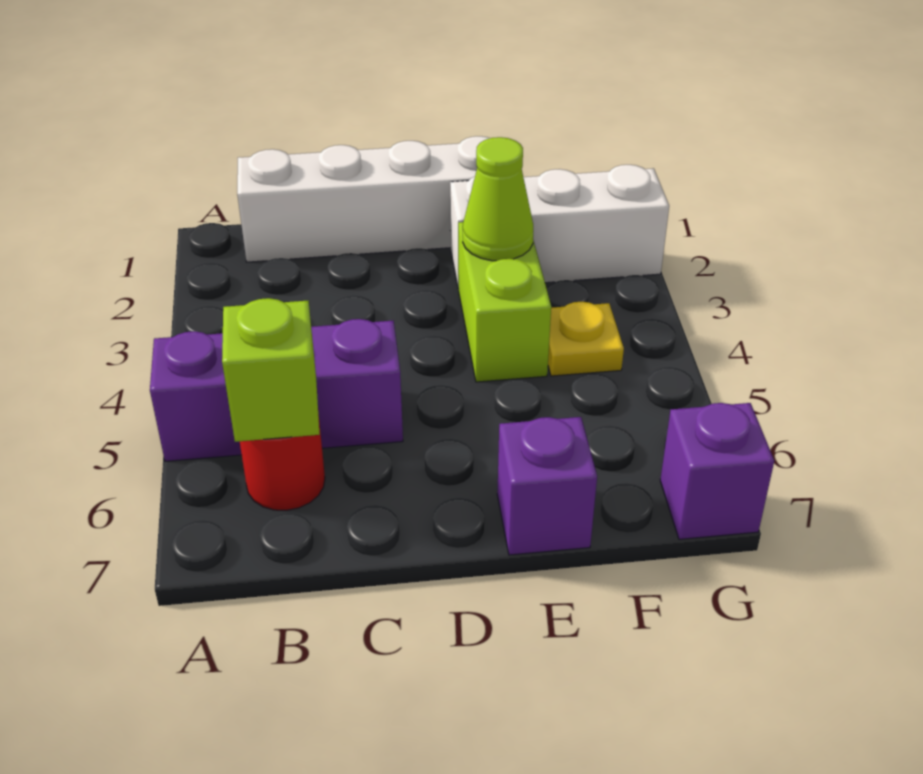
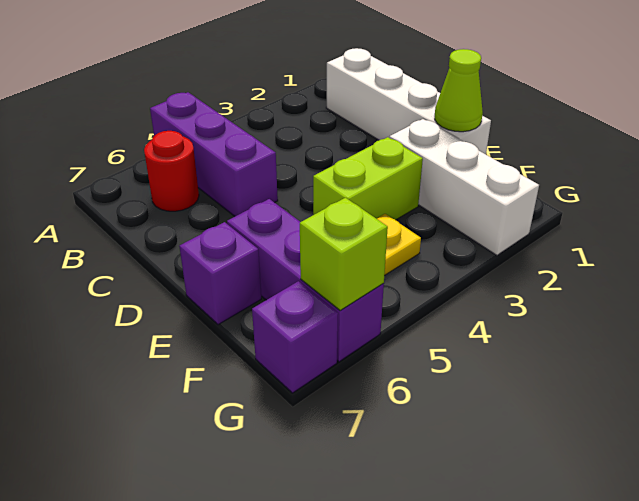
lime brick B6 level 2 -> lime brick G6 level 2
lime cone E3 level 2 -> lime cone E1 level 2
none -> purple brick E6:G6 level 1

